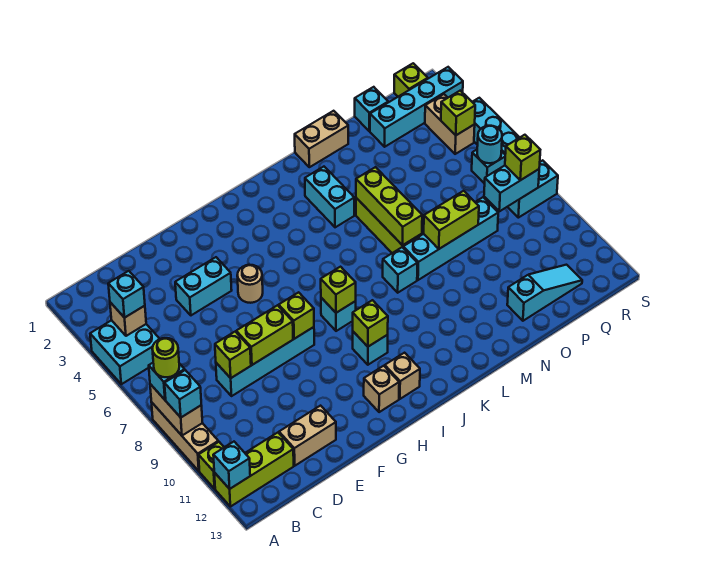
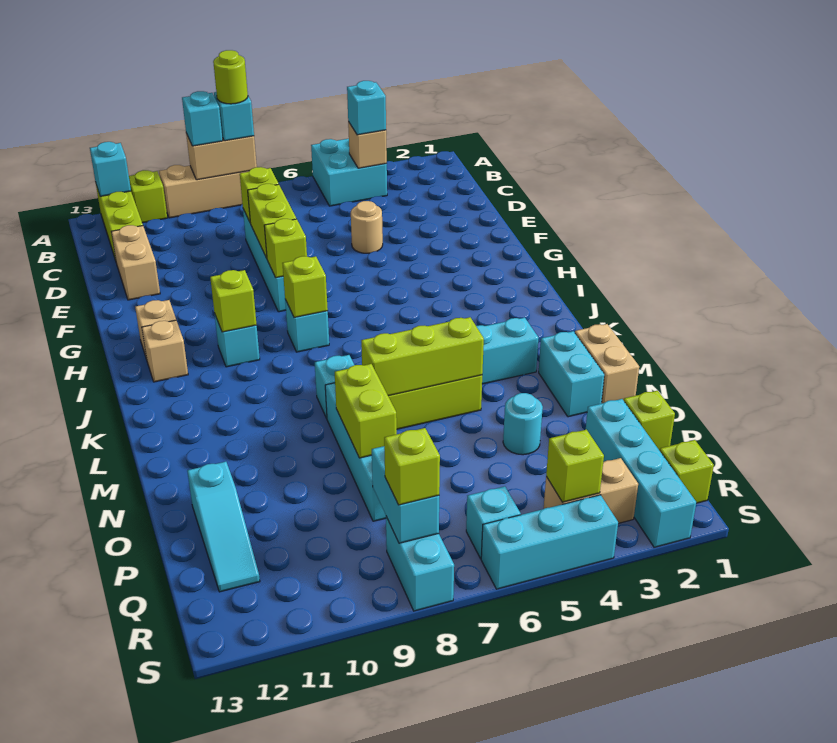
cyan brick E4:F4 level 1 -> cyan brick M2:N2 level 1
tan round brick G5 level 1 -> tan round brick E5 level 1
cyan brick P1 level 1 -> lime brick P1 level 1
cyan round brick R6 level 2 -> cyan round brick O4 level 1

